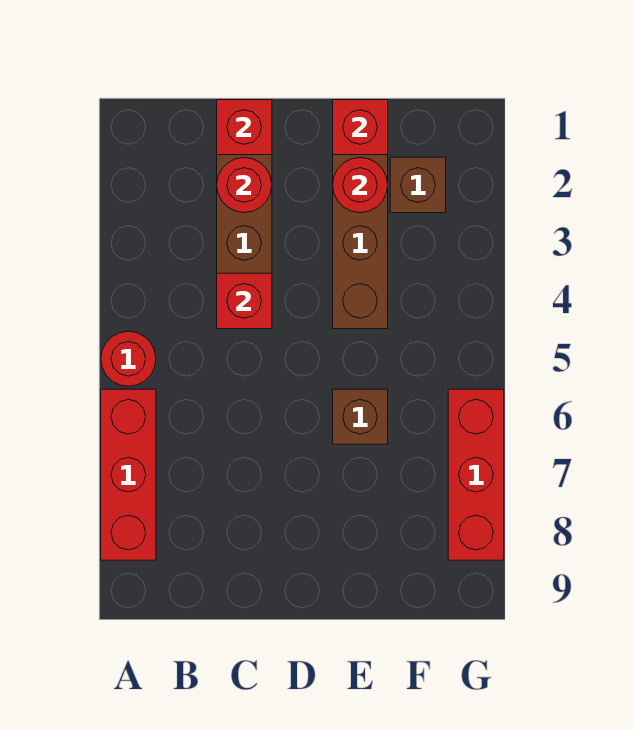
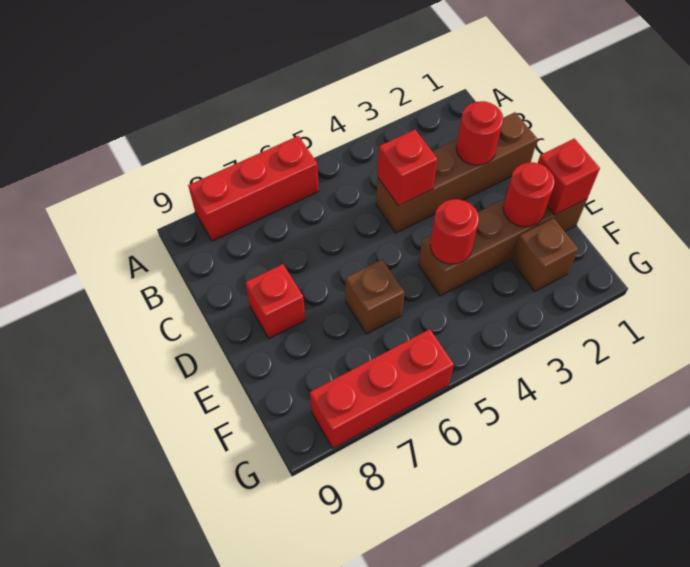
red round brick A5 level 1 -> red round brick E4 level 2
red brick C1 level 2 -> red brick D8 level 1

